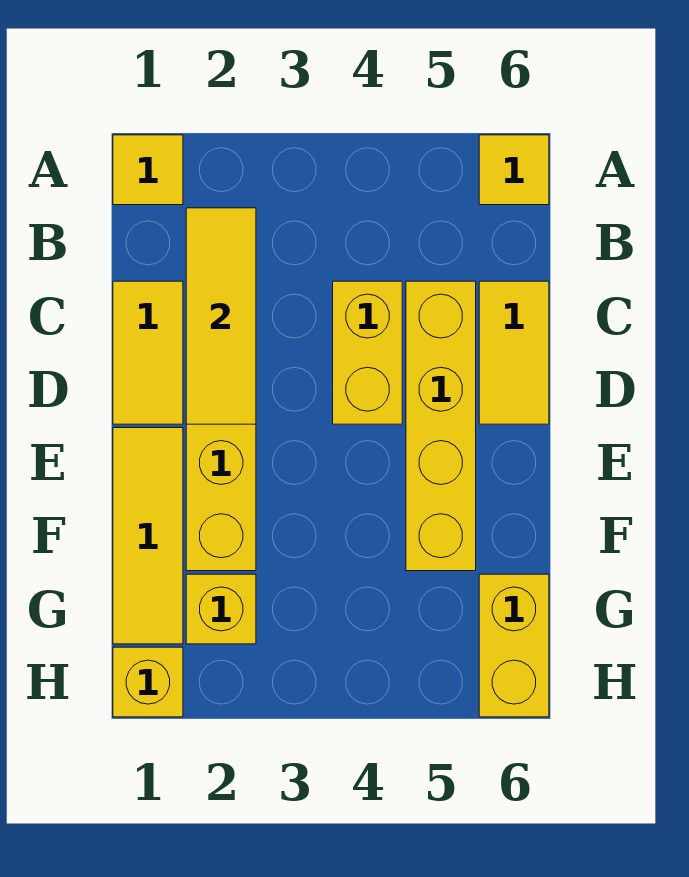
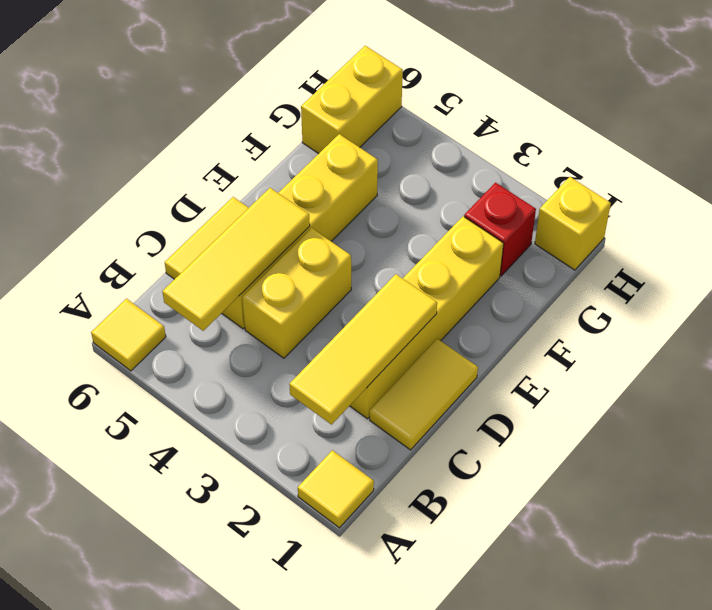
yellow tile E1:G1 level 1 -> yellow tile B5:D5 level 2
yellow brick G2 level 1 -> red brick G2 level 1

